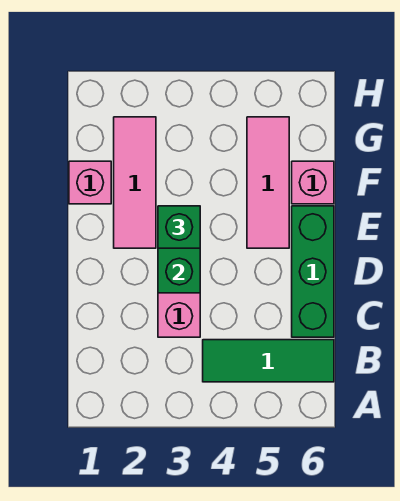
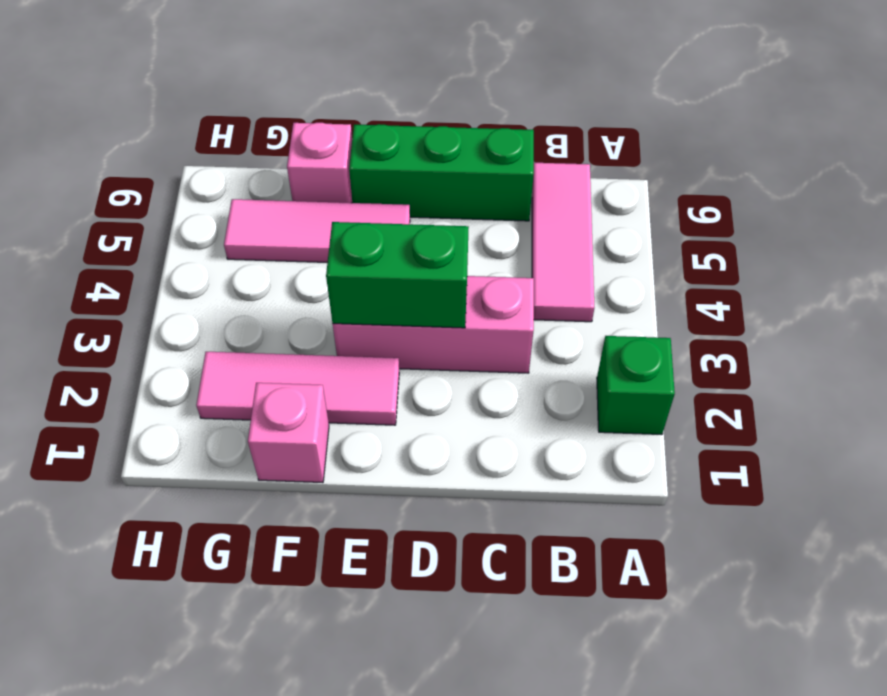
green tile B4:B6 level 1 -> pink tile B4:B6 level 1
green brick E3 level 3 -> green brick A2 level 1

